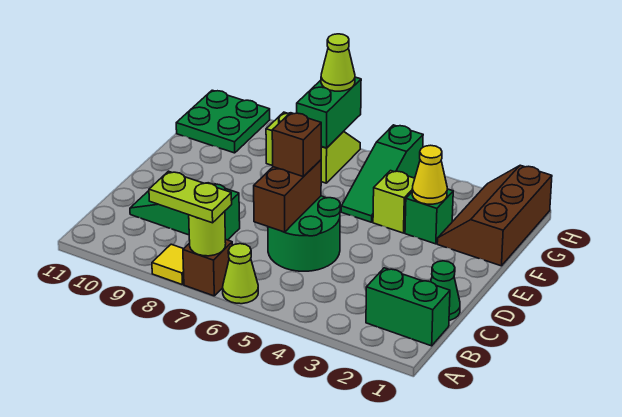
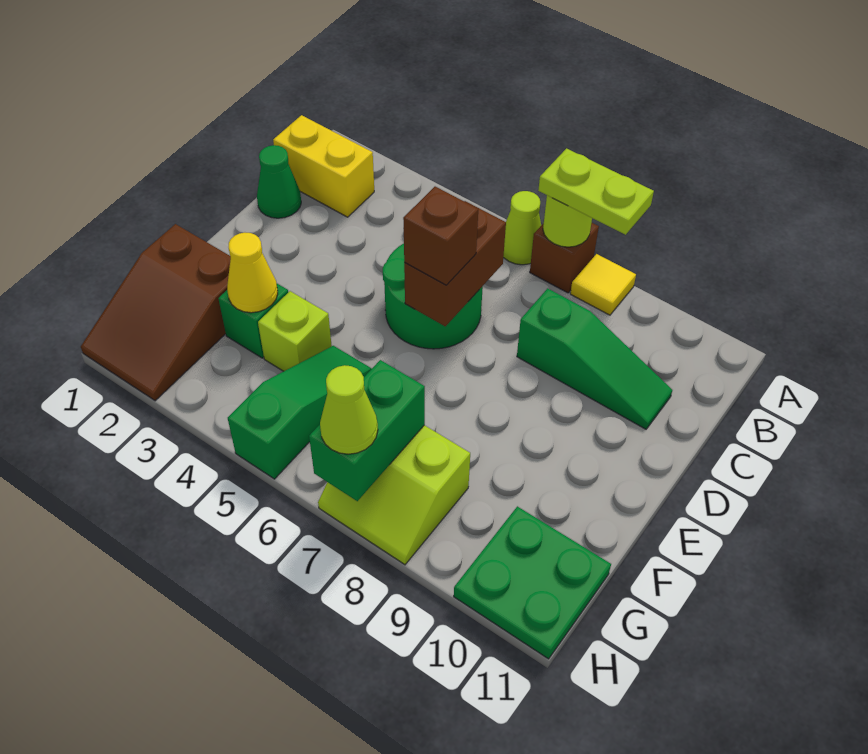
green brick B1:B2 level 1 -> yellow brick B1:B2 level 1
brown slope F1:H2 level 1 top 1 -> brown slope F1:H2 level 1 top F

